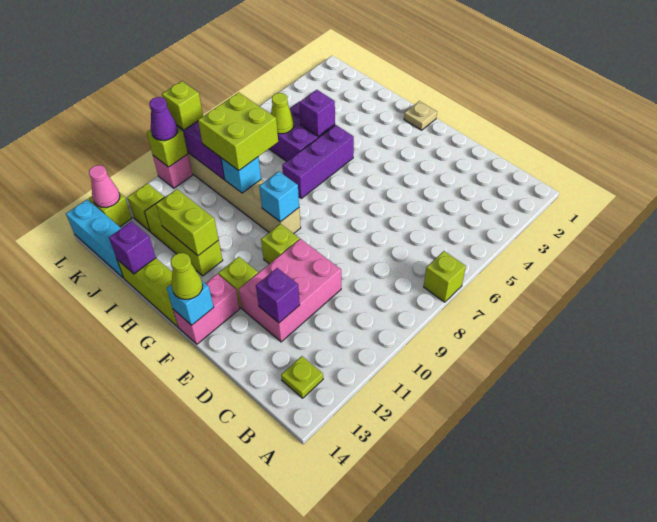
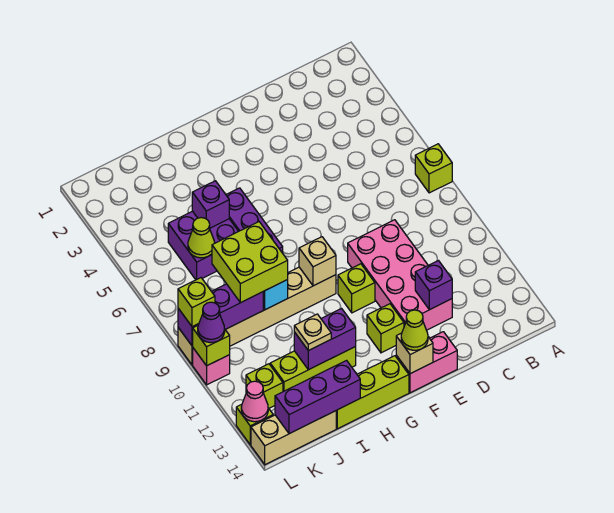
lime plate B13 level 1 -> none
pink brick D10:E12 level 1 -> pink brick D9:E12 level 1
pink brick F13:F14 level 1 -> pink brick E14:F14 level 1
cyan brick F14 level 2 -> tan brick F14 level 2
tan plate G1 level 1 -> tan plate I12 level 3
cyan brick G9 level 2 -> tan brick G9 level 2
lime brick H12:I12 level 2 -> purple brick H12:I12 level 2
purple brick I14 level 2 -> purple brick I14:K14 level 2
cyan brick J14:L14 level 1 -> tan brick J14:L14 level 1

